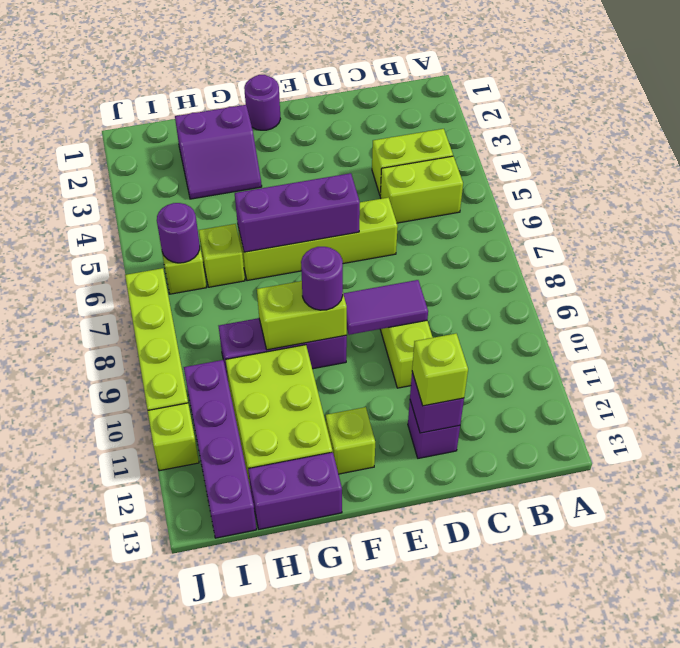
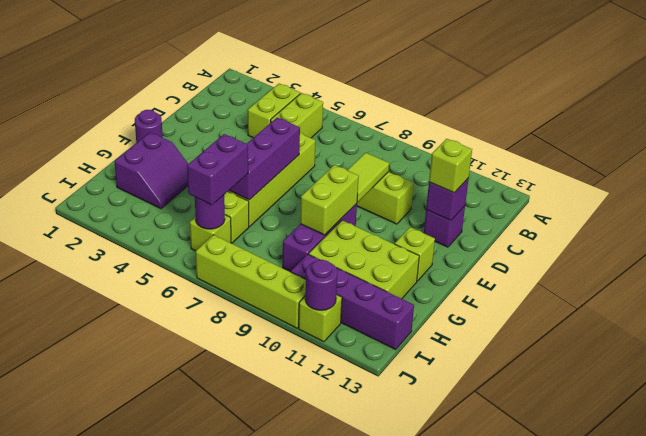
purple tile D9:E9 level 2 -> lime tile D9:E9 level 2
purple round brick F9 level 3 -> purple round brick J11 level 2
purple brick G13:H13 level 1 -> purple brick H6:I6 level 3

